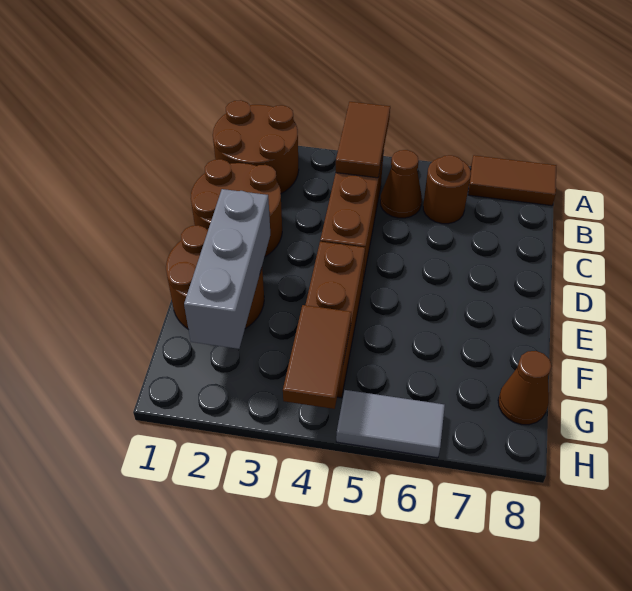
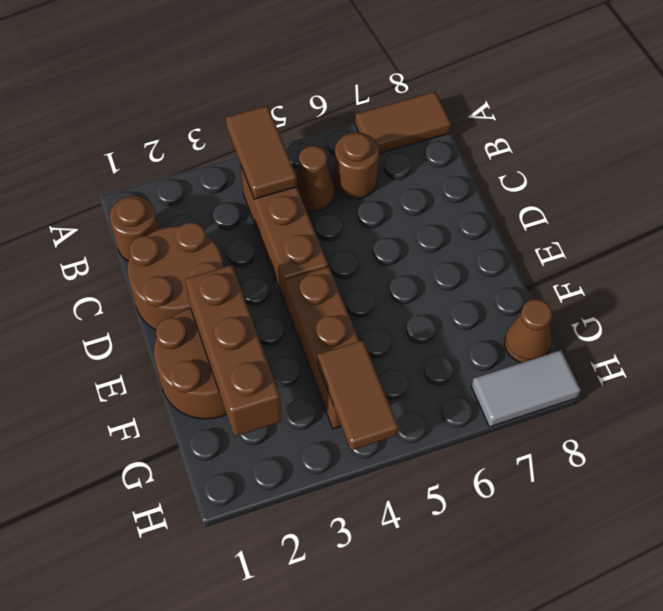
brown round brick A1:B2 level 1 -> brown round brick B1 level 1
grey brick E2:G2 level 2 -> brown brick E2:G2 level 2
grey tile H5:H6 level 1 -> grey tile H7:H8 level 1

